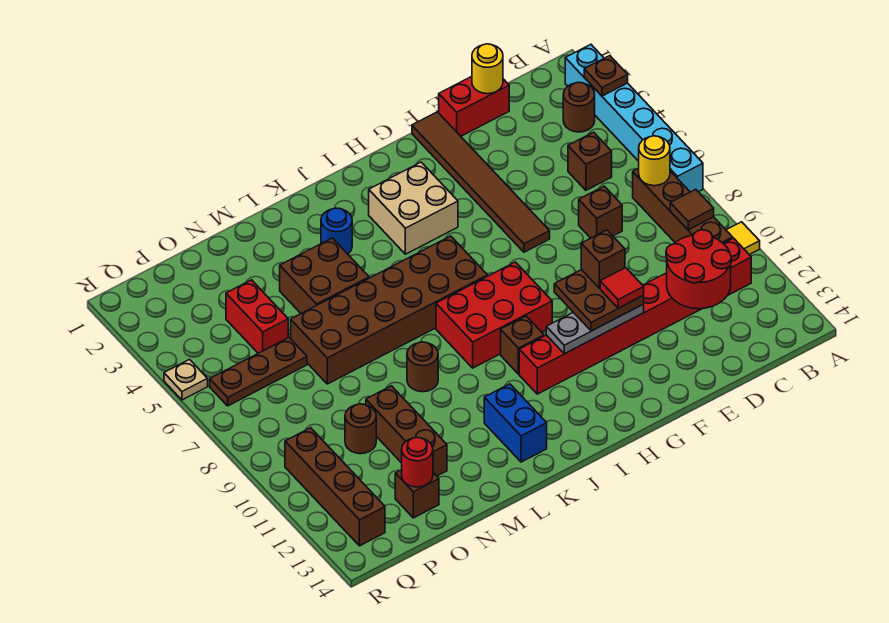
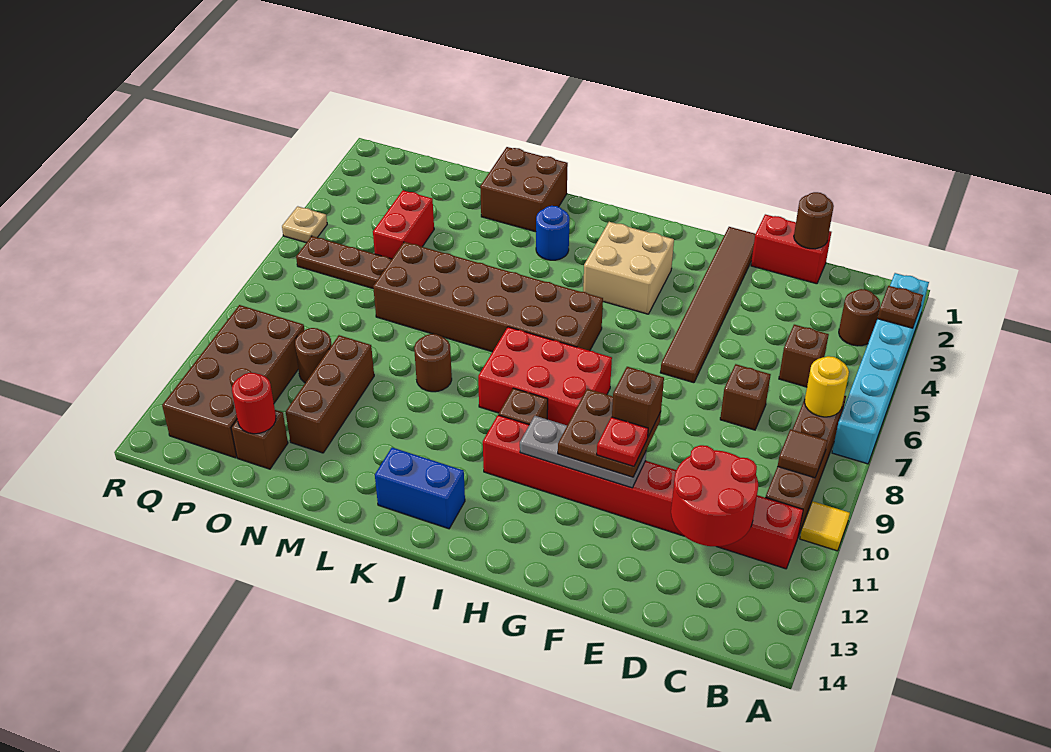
yellow round brick D1 level 2 -> brown round brick D1 level 2
red tile F11 level 4 -> red plate F11 level 4
blue brick K12:K13 level 1 -> blue brick J13:K13 level 1
brown brick L4:M5 level 1 -> brown brick L1:M2 level 1
brown brick Q10:Q13 level 1 -> brown brick P10:Q13 level 1

